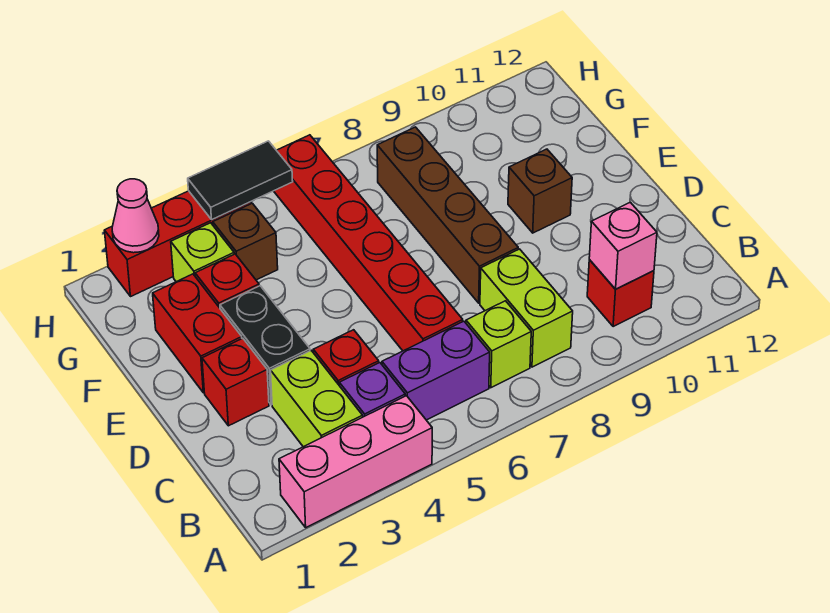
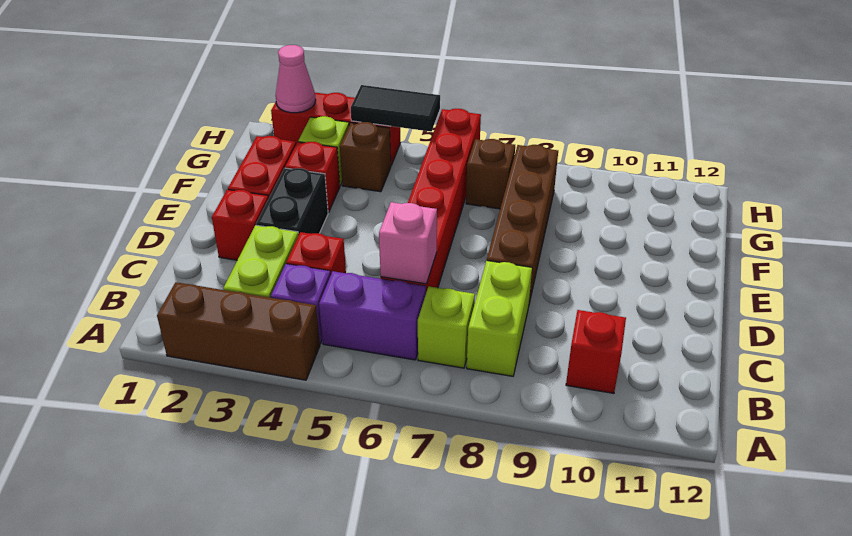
pink brick A2:A4 level 1 -> brown brick A2:A4 level 1
pink brick B10 level 2 -> pink brick C6 level 2
brown brick E10 level 1 -> brown brick G7 level 1

